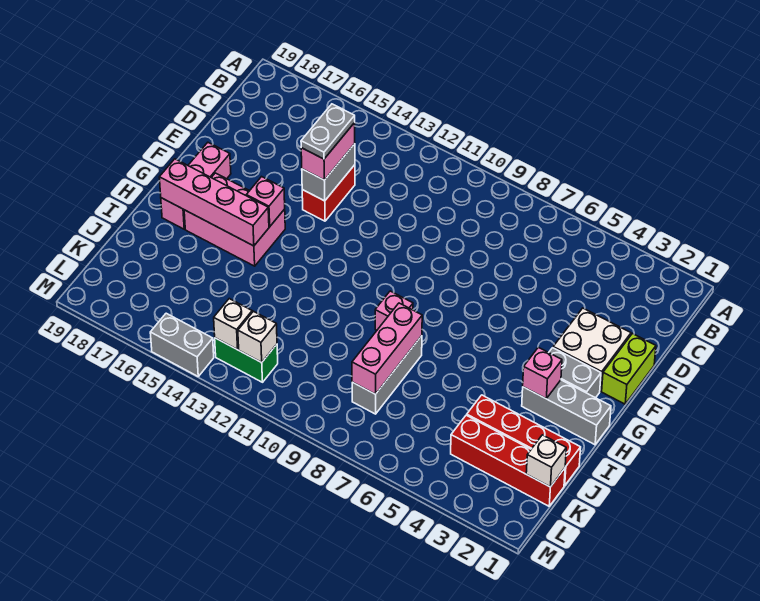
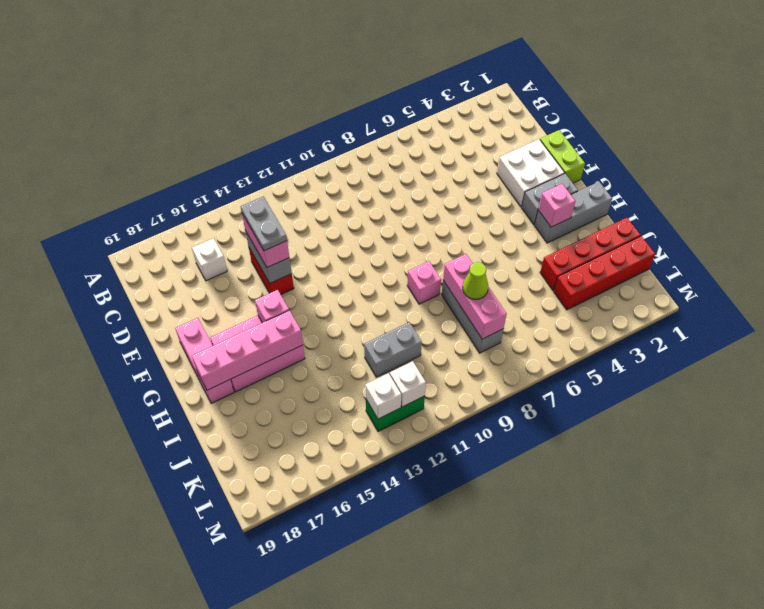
none -> lime cone J8 level 3
white brick K1 level 2 -> white brick C16 level 1
grey brick M14:M15 level 1 -> grey brick J11:J12 level 1

